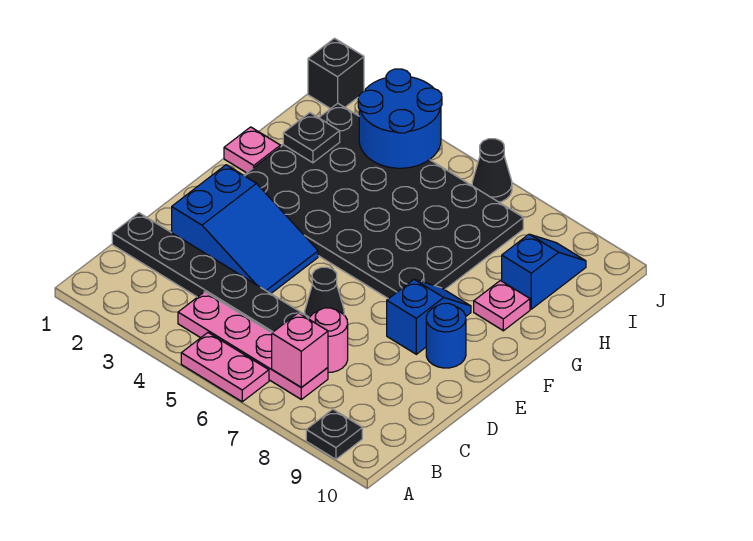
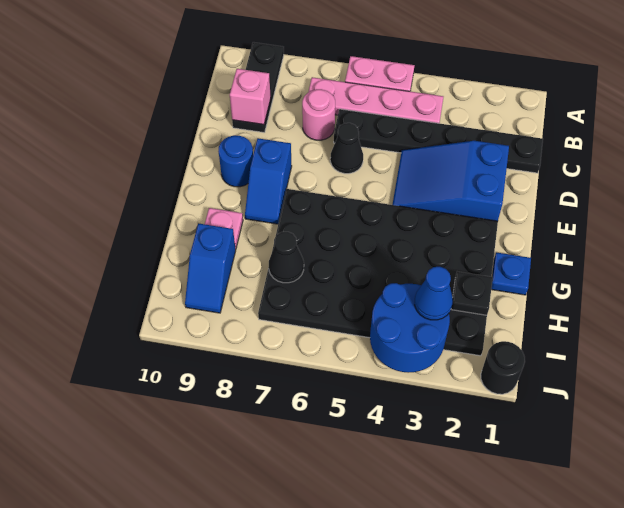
black plate A9 level 1 -> black plate A9:C9 level 1
pink brick B7 level 2 -> pink brick C9 level 2
pink plate G1 level 1 -> blue plate G1 level 1
none -> blue cone I3 level 3
black brick J1 level 1 -> black round brick J1 level 1
black cone J6 level 1 -> black cone H7 level 2

